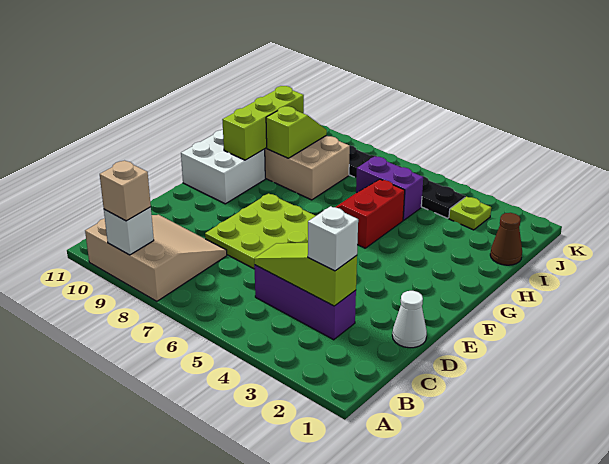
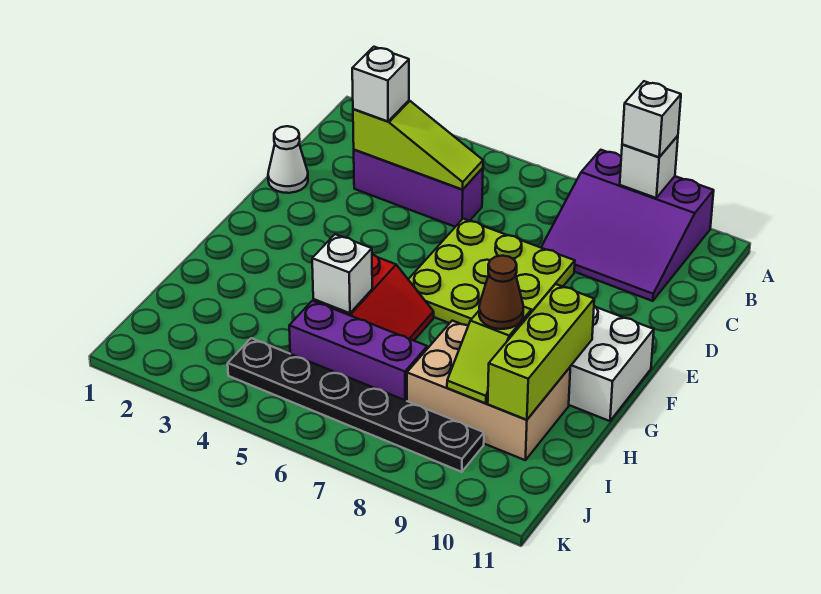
tan slope A8:C10 level 1 top A -> purple slope A8:C10 level 1 top A
tan brick A9 level 3 -> white brick A9 level 3
none -> white brick H5 level 2
brown cone I1 level 1 -> brown cone H9 level 3
purple brick I5:I6 level 1 -> purple brick I5:I7 level 1
lime plate J3 level 1 -> none

